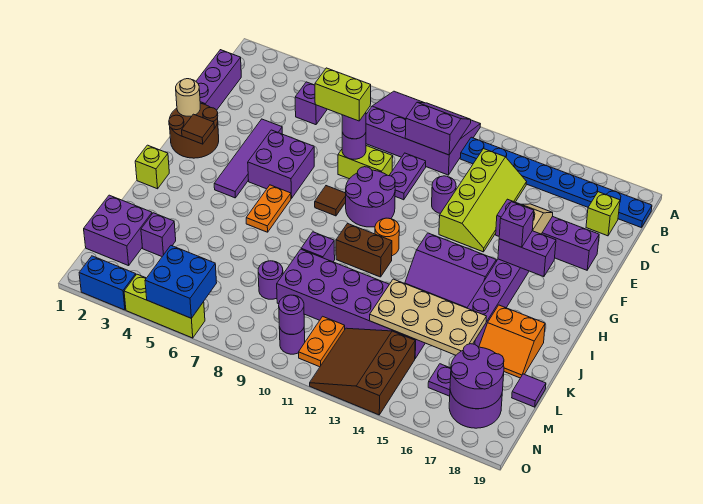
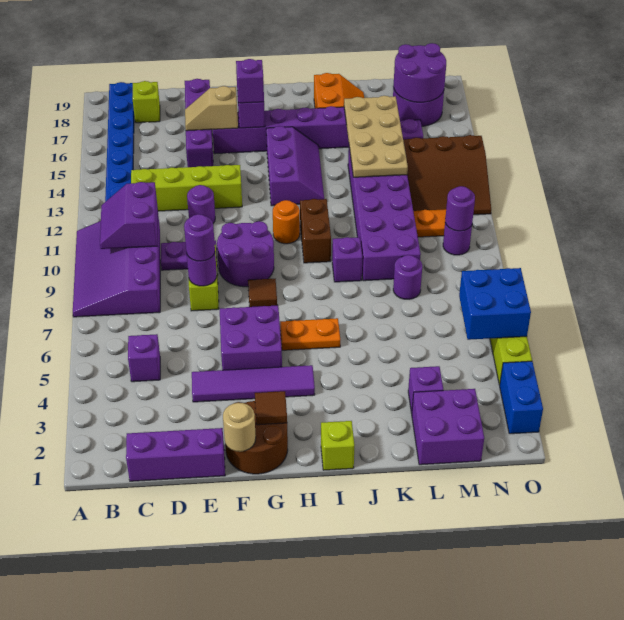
lime brick E7:E8 level 4 -> none
purple tile L19 level 1 -> none

